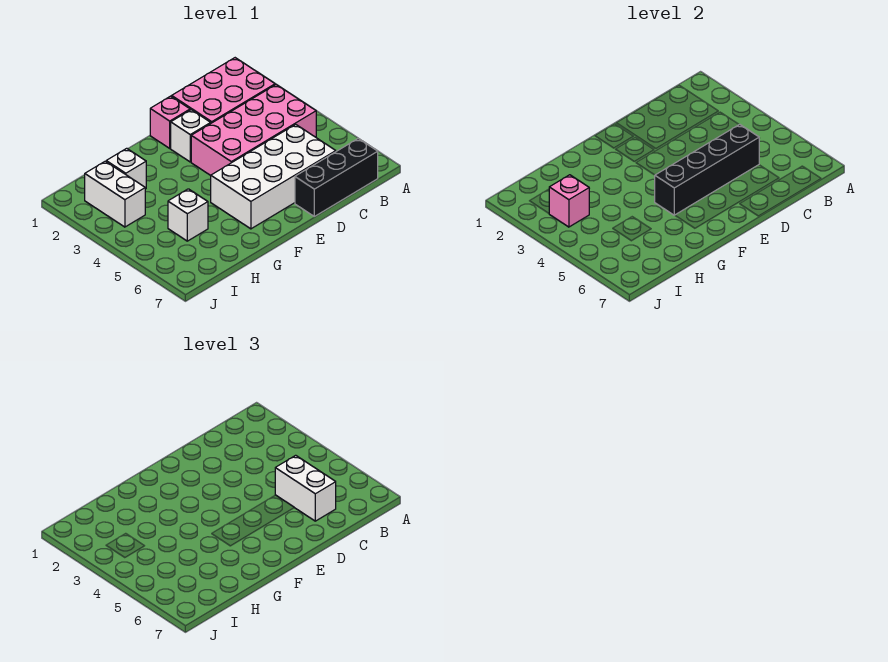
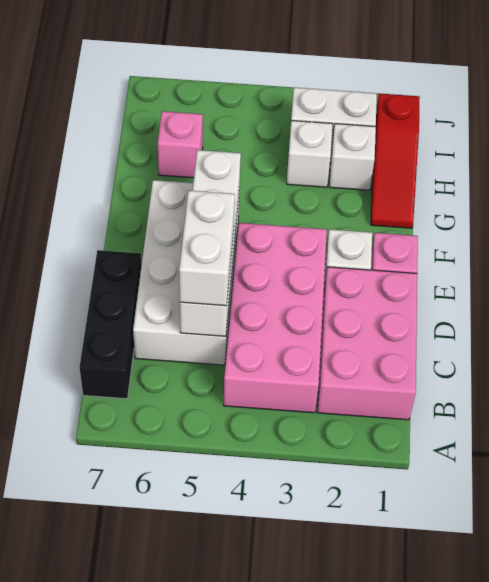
black brick C5:F5 level 2 -> white brick C5:F5 level 2
white brick C5:C6 level 3 -> white brick C5:D5 level 3
none -> red slope G1:I1 level 1 top I
white brick H5 level 1 -> white brick H3 level 1
pink brick I3 level 2 -> pink brick H6 level 1

